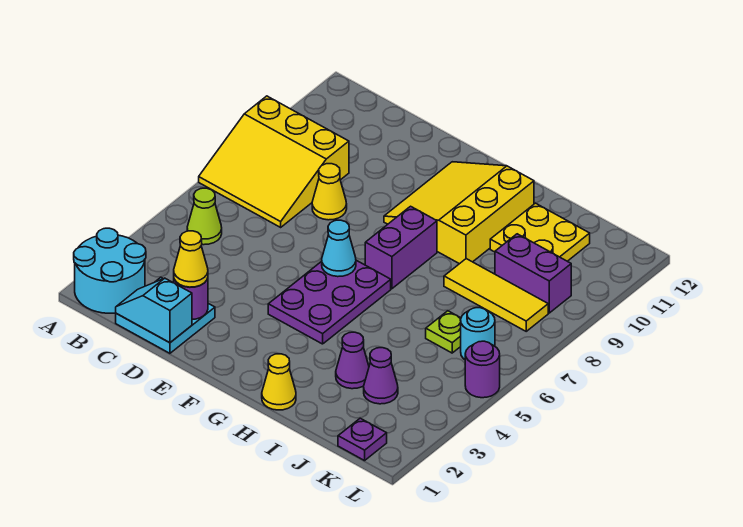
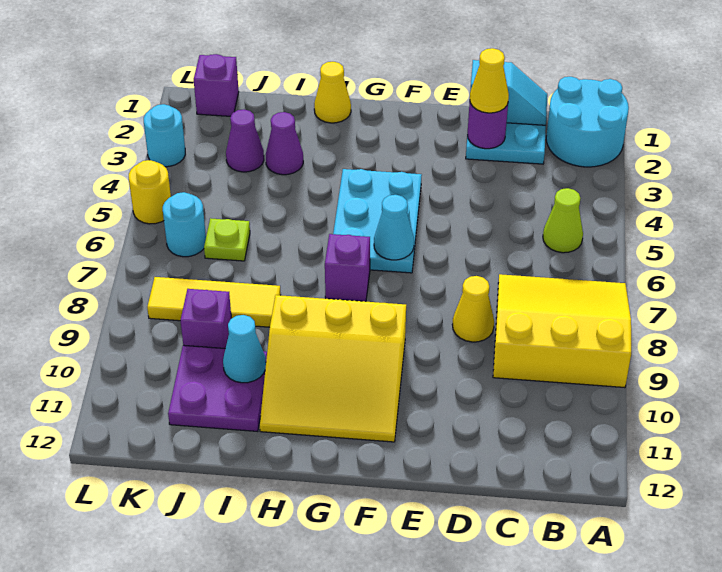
purple plate F4:G6 level 1 -> cyan plate F4:G6 level 1
yellow slope F9:H11 level 1 top H -> yellow slope F9:H11 level 1 top 9
purple brick G7:G8 level 1 -> purple brick G7 level 1
yellow plate I10:J11 level 1 -> purple plate I10:J11 level 1
none -> cyan cone I10 level 2
purple brick J9:K9 level 1 -> purple brick J9 level 1
purple plate K1 level 1 -> purple brick K1 level 1
none -> cyan round brick L3 level 1
purple round brick L5 level 1 -> yellow round brick L5 level 1

